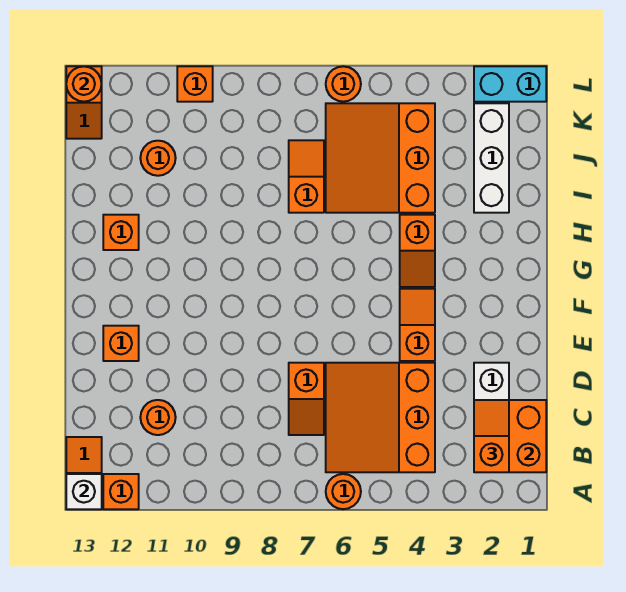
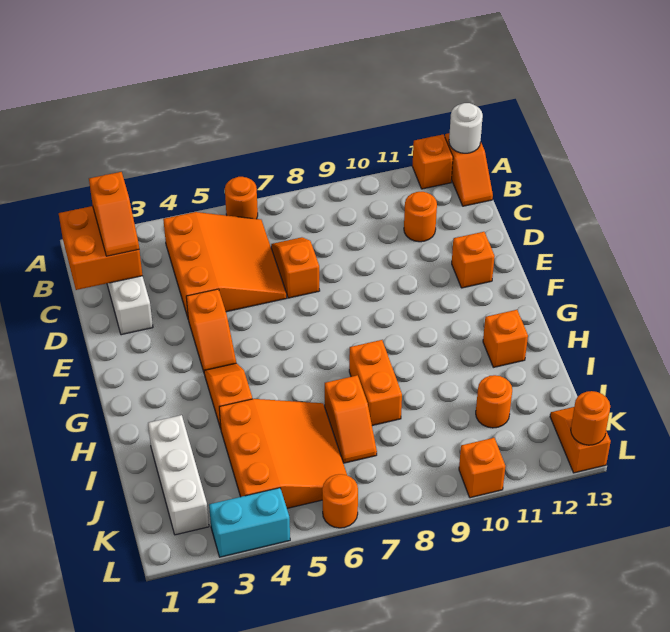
white brick A13 level 2 -> white round brick A13 level 2
none -> orange brick H8:I8 level 1
cyan brick L1:L2 level 1 -> cyan brick L3:L4 level 1

